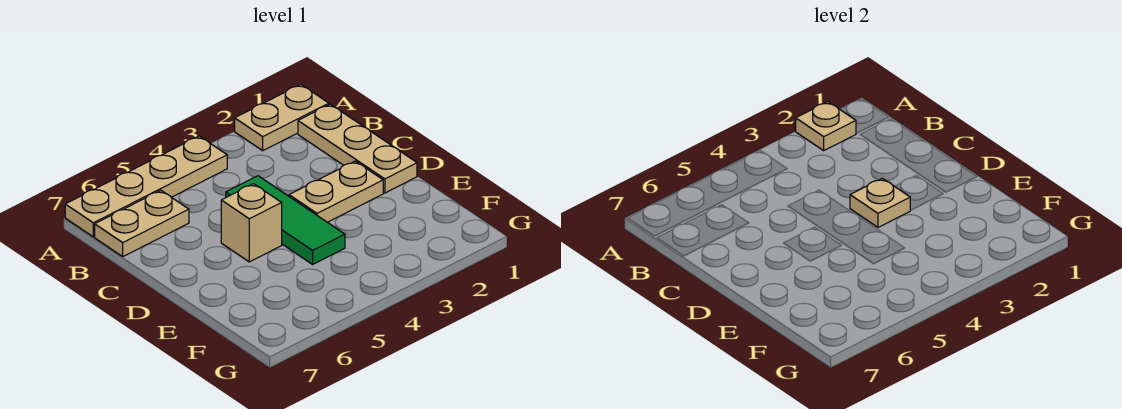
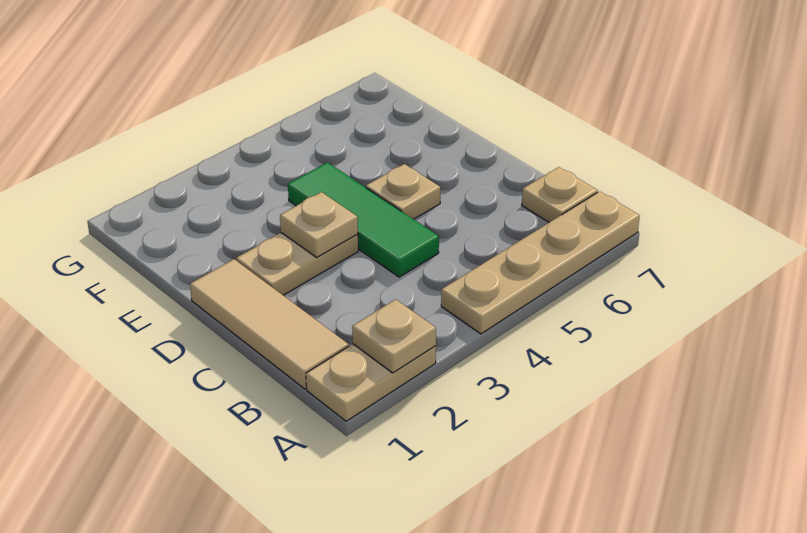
tan plate B1:D1 level 1 -> tan tile B1:D1 level 1
tan plate B6:B7 level 1 -> tan plate B7 level 1
tan brick D5 level 1 -> tan plate D5 level 1

